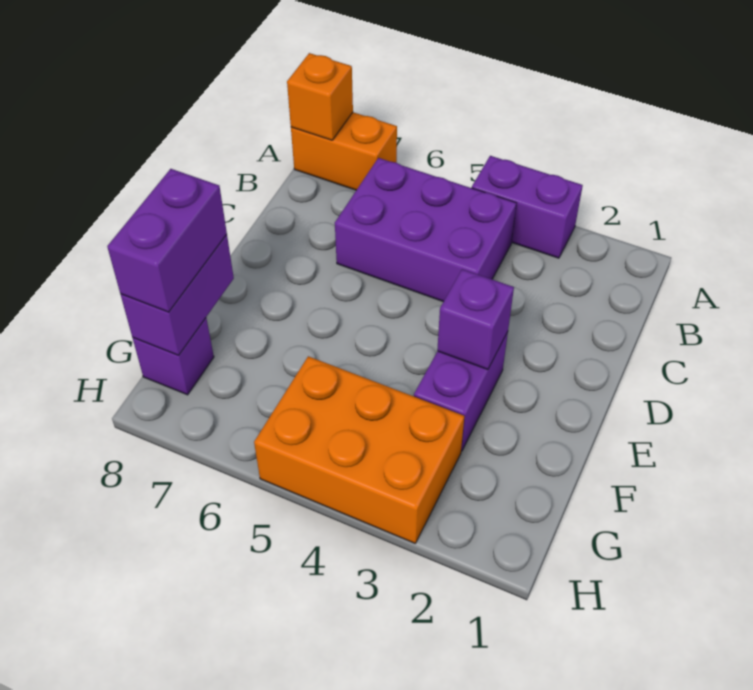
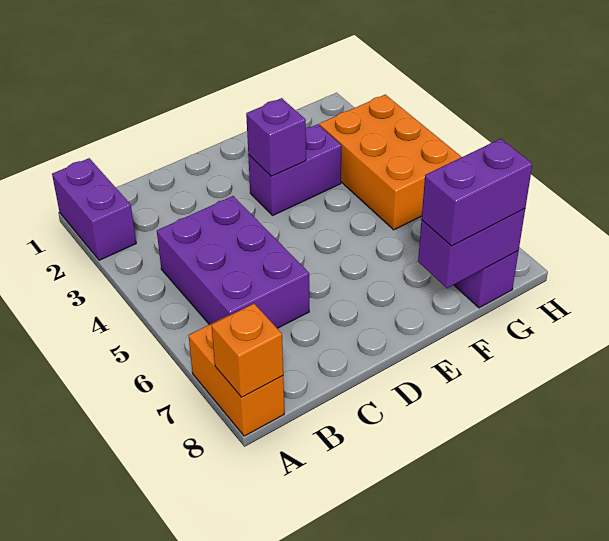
purple brick A3:A4 level 1 -> purple brick A1:A2 level 1

